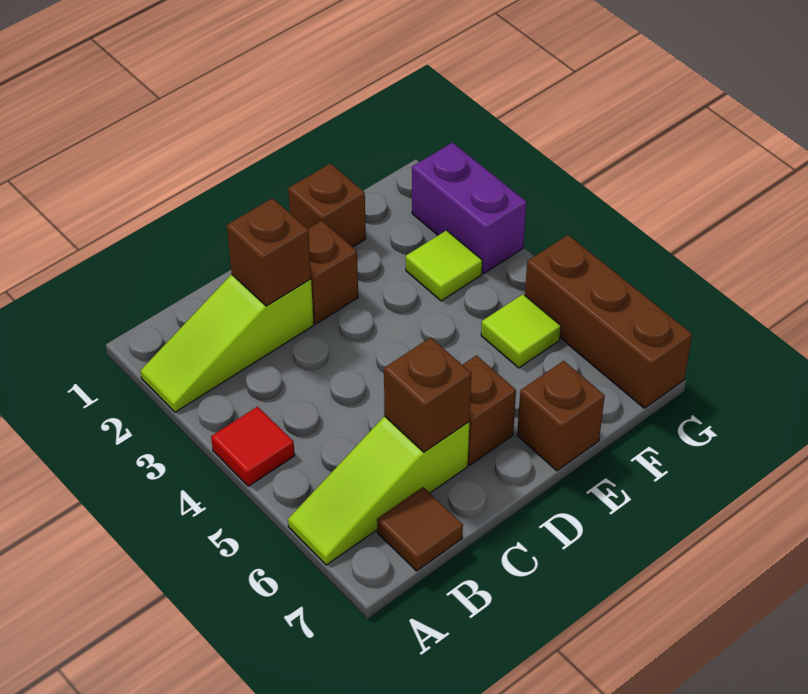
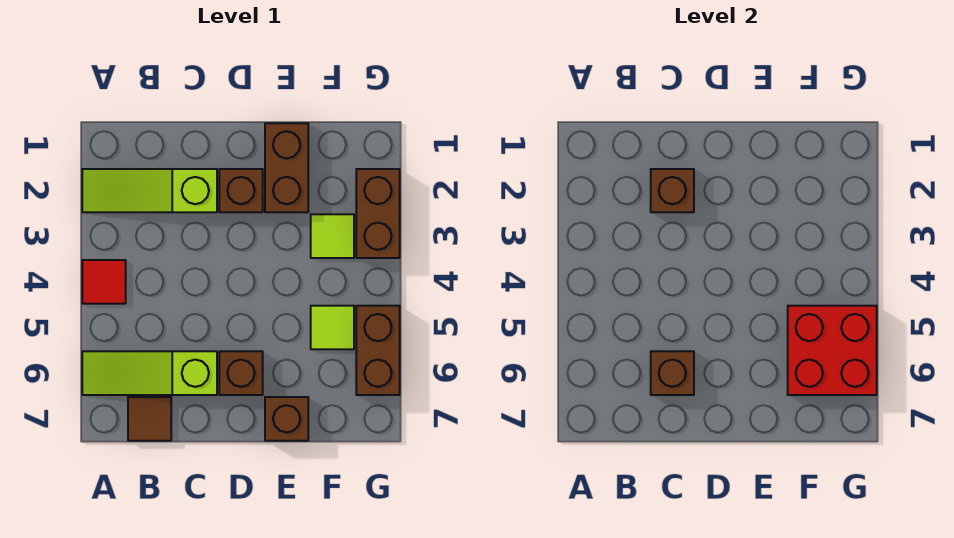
brown brick E1 level 1 -> brown brick E1:E2 level 1
none -> red brick F5:G6 level 2
purple brick G2:G3 level 1 -> brown brick G2:G3 level 1
brown brick G5:G7 level 1 -> brown brick G5:G6 level 1

